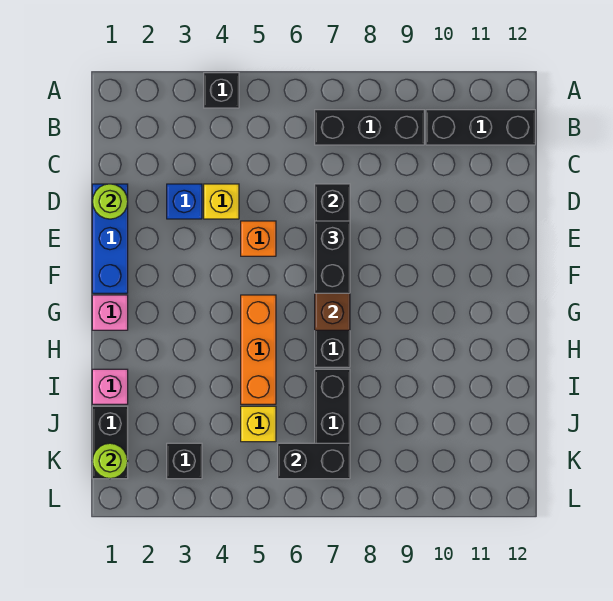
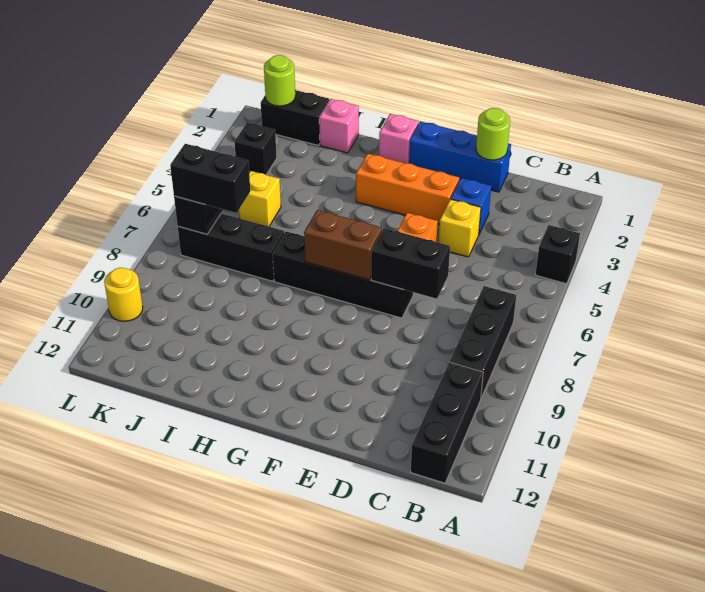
black brick E7:F7 level 3 -> black brick J7:K7 level 3
orange brick G5:I5 level 1 -> orange brick E3:G3 level 1
none -> yellow round brick L10 level 1

